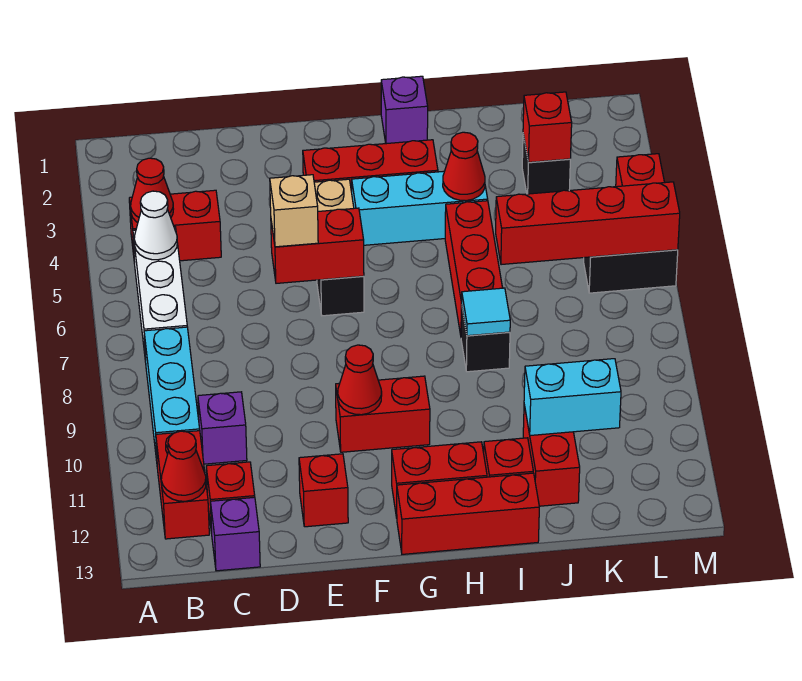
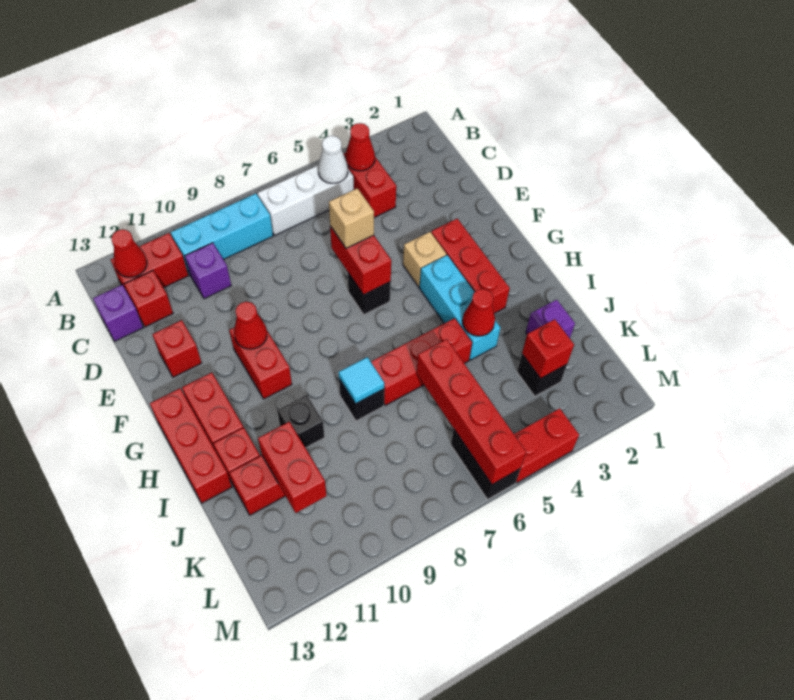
purple brick H1 level 1 -> purple brick J2 level 1
none -> black brick I10 level 1
cyan brick J11:K11 level 2 -> red brick J11:K11 level 2

